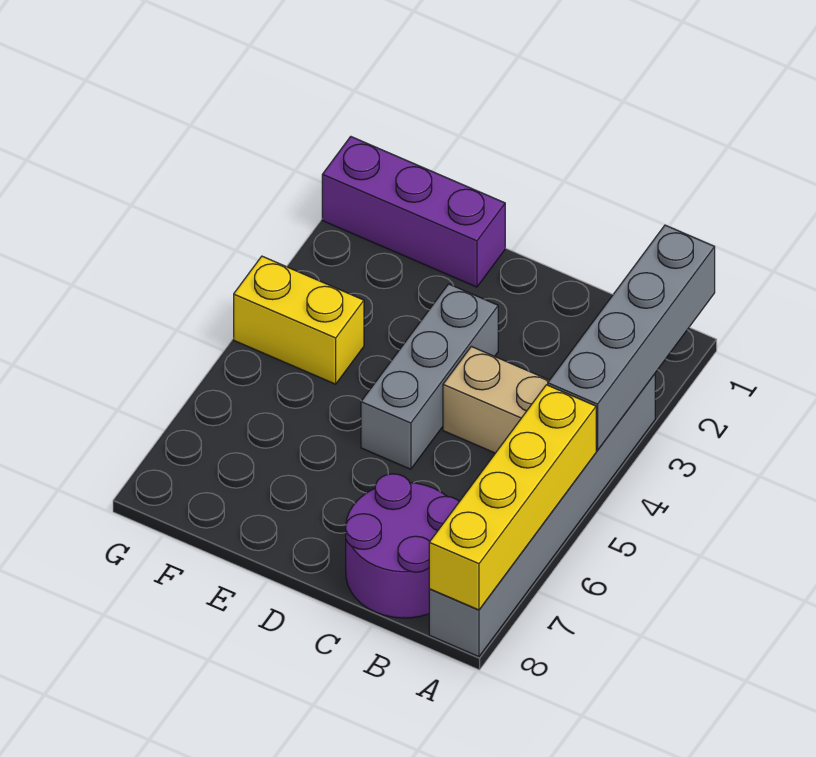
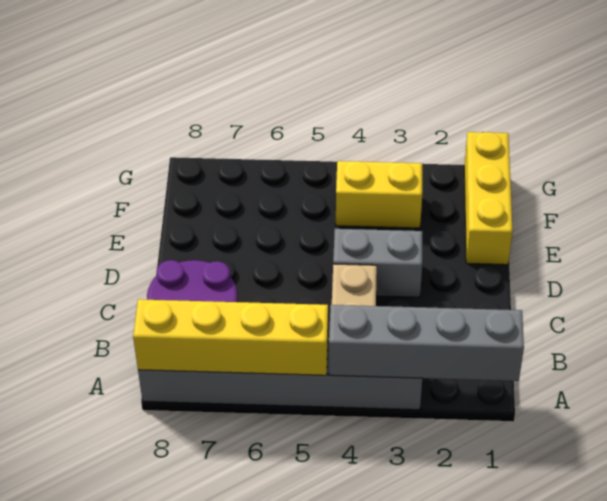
grey brick D3:D5 level 1 -> grey brick D3:D4 level 1
purple brick E1:G1 level 1 -> yellow brick E1:G1 level 1
yellow brick F4:G4 level 1 -> yellow brick F3:F4 level 1

